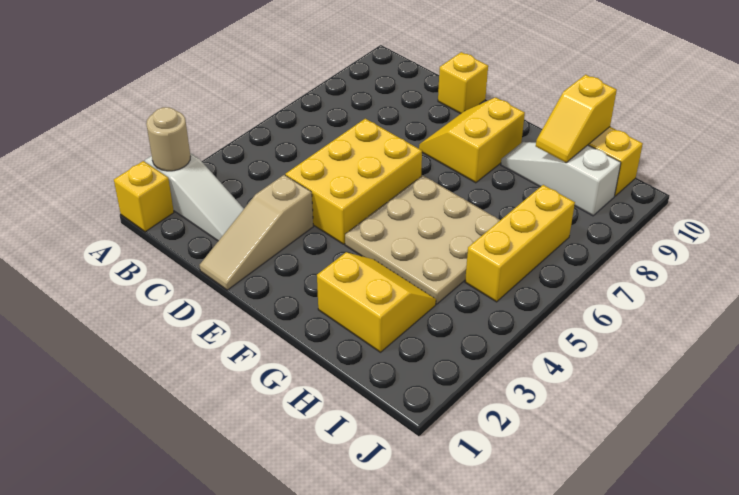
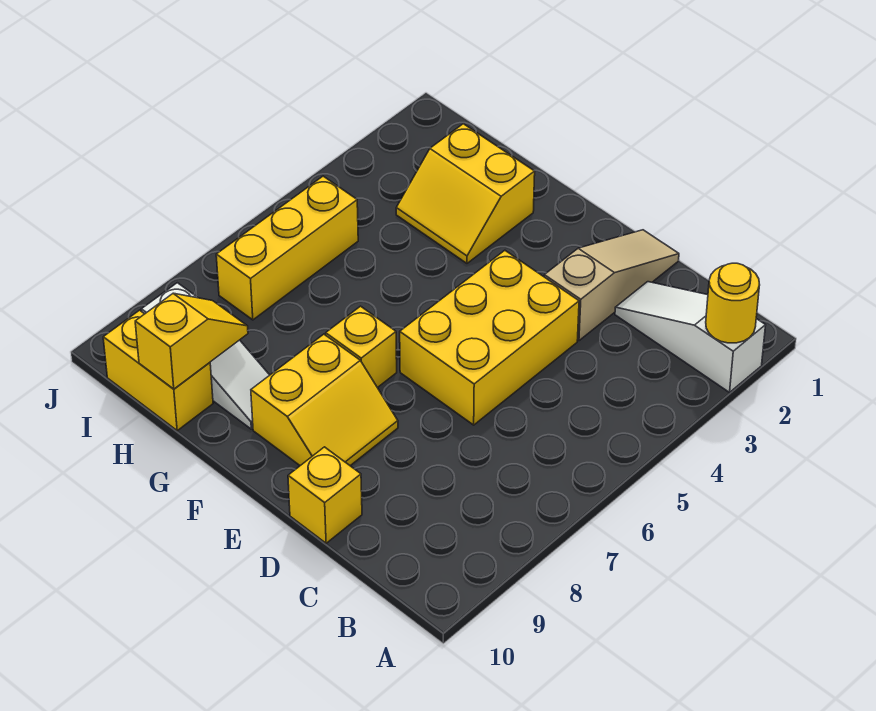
yellow brick A1 level 1 -> yellow brick F7 level 1
tan round brick A2 level 2 -> yellow round brick A2 level 2
tan plate F4:H6 level 1 -> none

